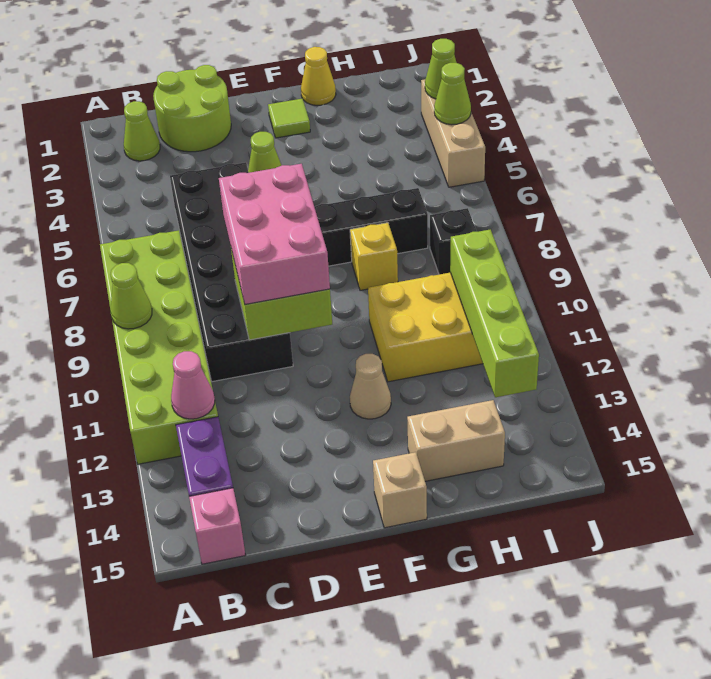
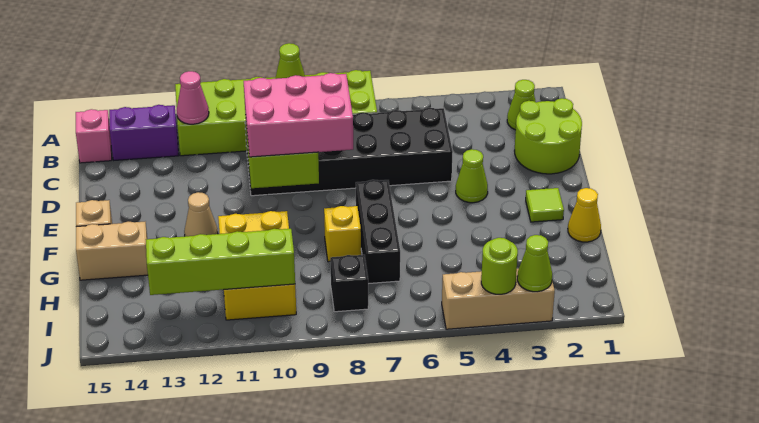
tan brick G14:H14 level 1 -> tan brick G14:G15 level 1
lime cone J4 level 2 -> lime round brick J4 level 2

